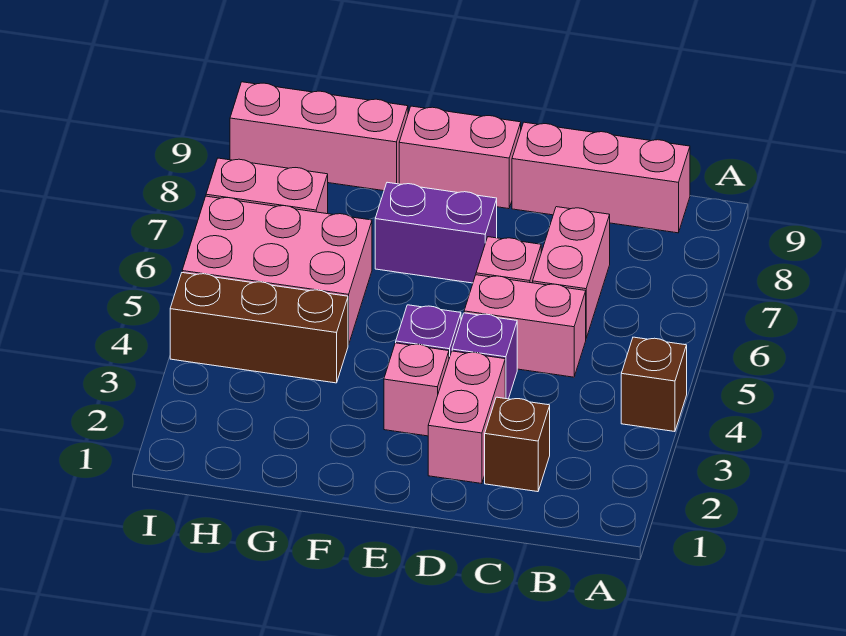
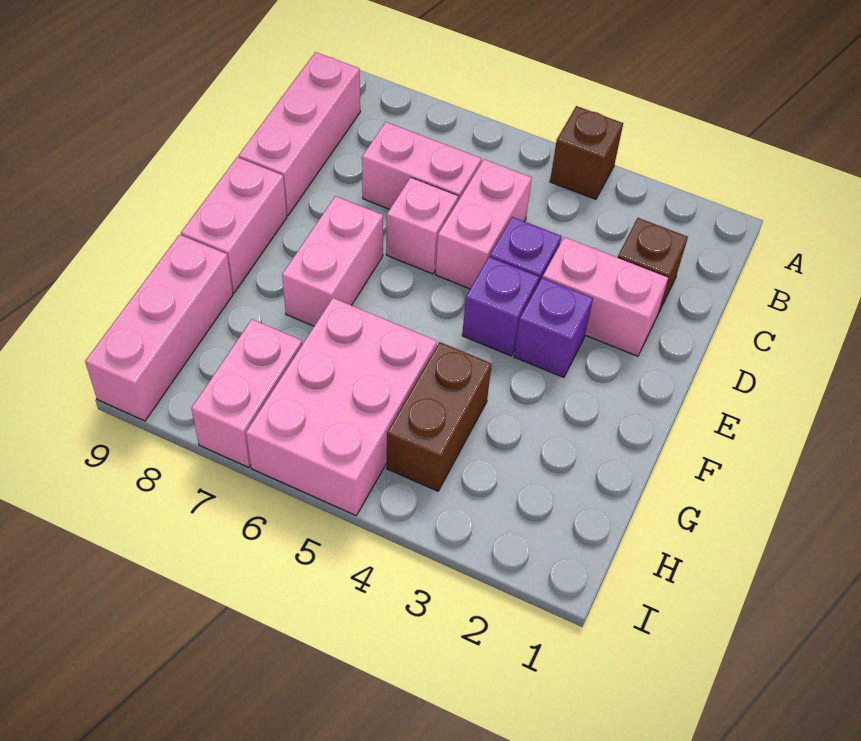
pink brick E3 level 1 -> purple brick E3 level 1
purple brick E7:F7 level 1 -> pink brick E7:F7 level 1
brown brick G4:I4 level 1 -> brown brick G4:H4 level 1

